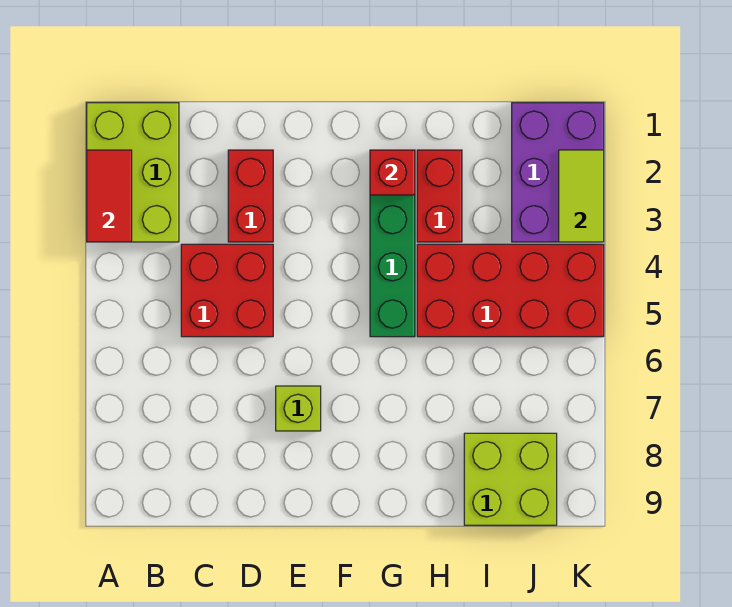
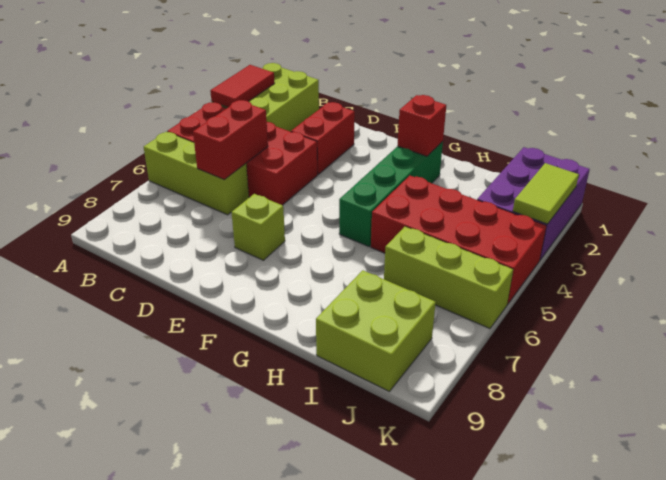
none -> lime brick A6:C6 level 1
red brick C4:D5 level 1 -> red brick A4:D5 level 1
red brick H2:H3 level 1 -> red brick C5:C6 level 2
none -> lime brick I6:K6 level 1

